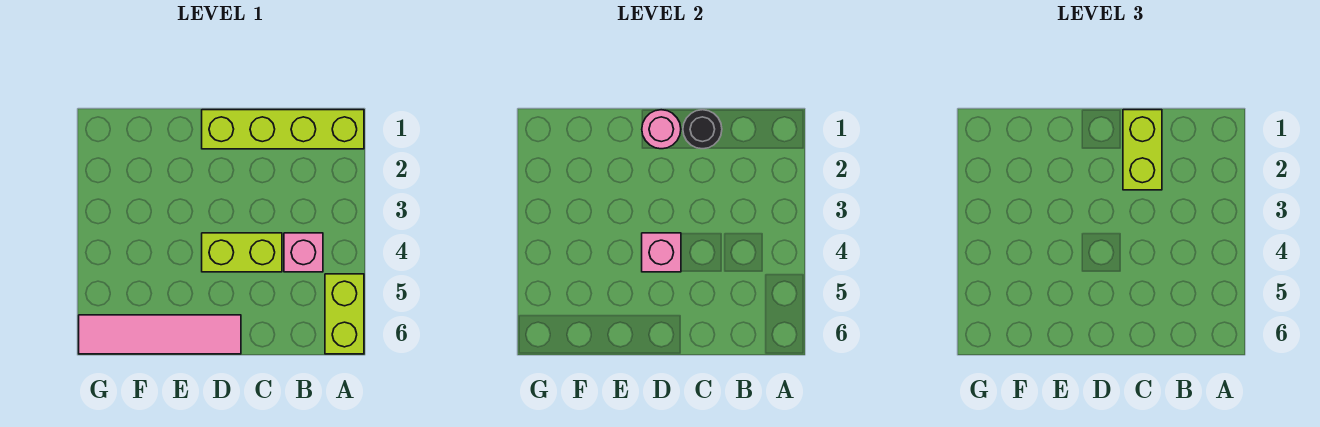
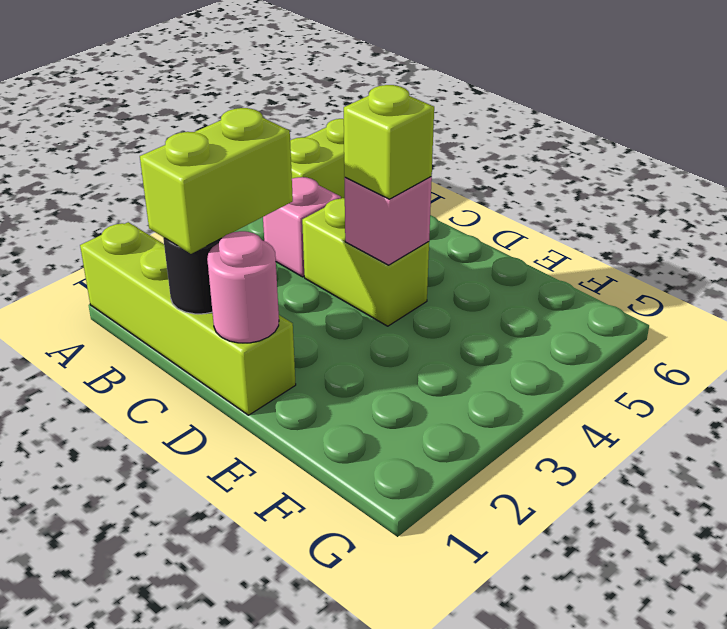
none -> lime brick D4 level 3
pink tile D6:G6 level 1 -> none

